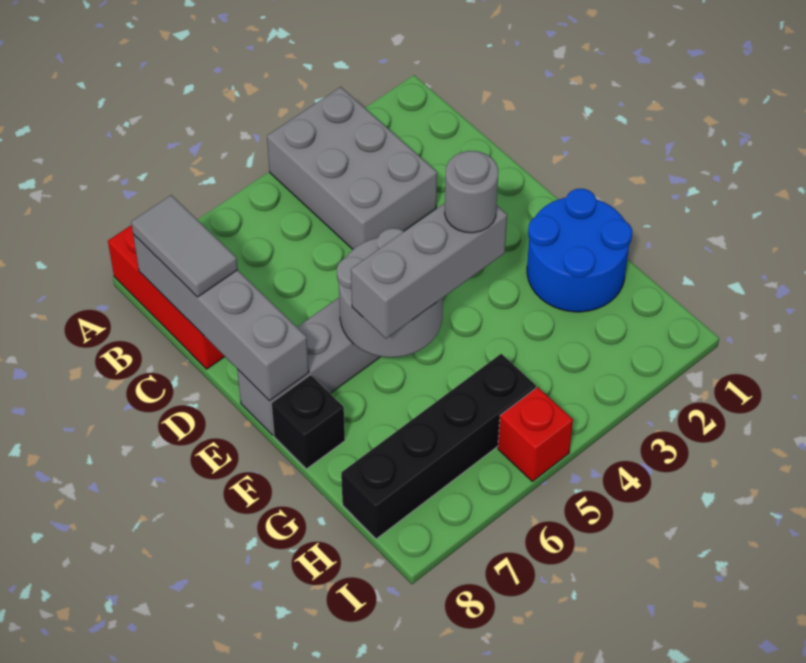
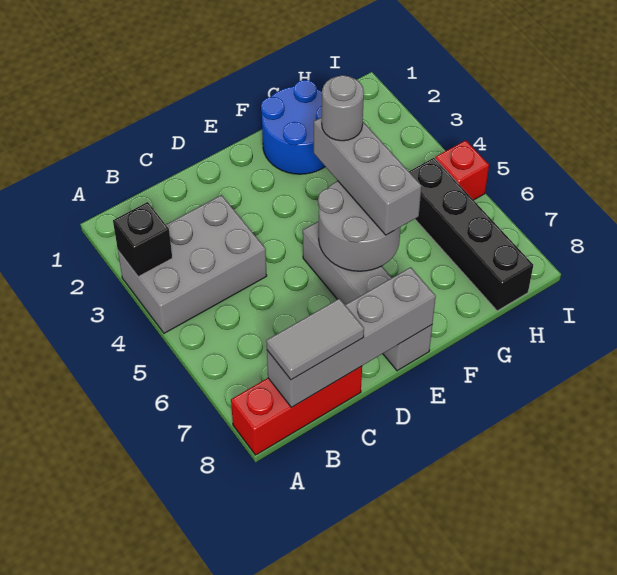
black brick F8 level 1 -> black brick A3 level 2

